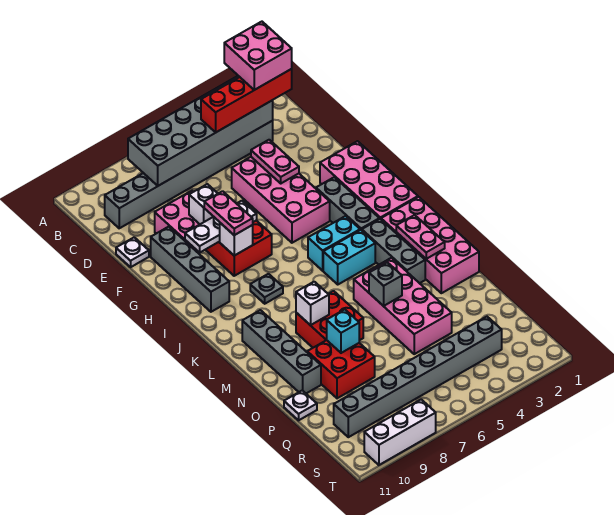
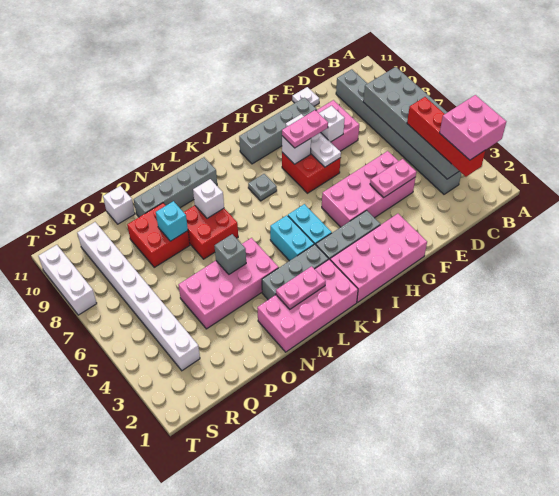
white plate P11 level 1 -> white brick P11 level 1
grey brick R3:R10 level 1 -> white brick R3:R10 level 1

